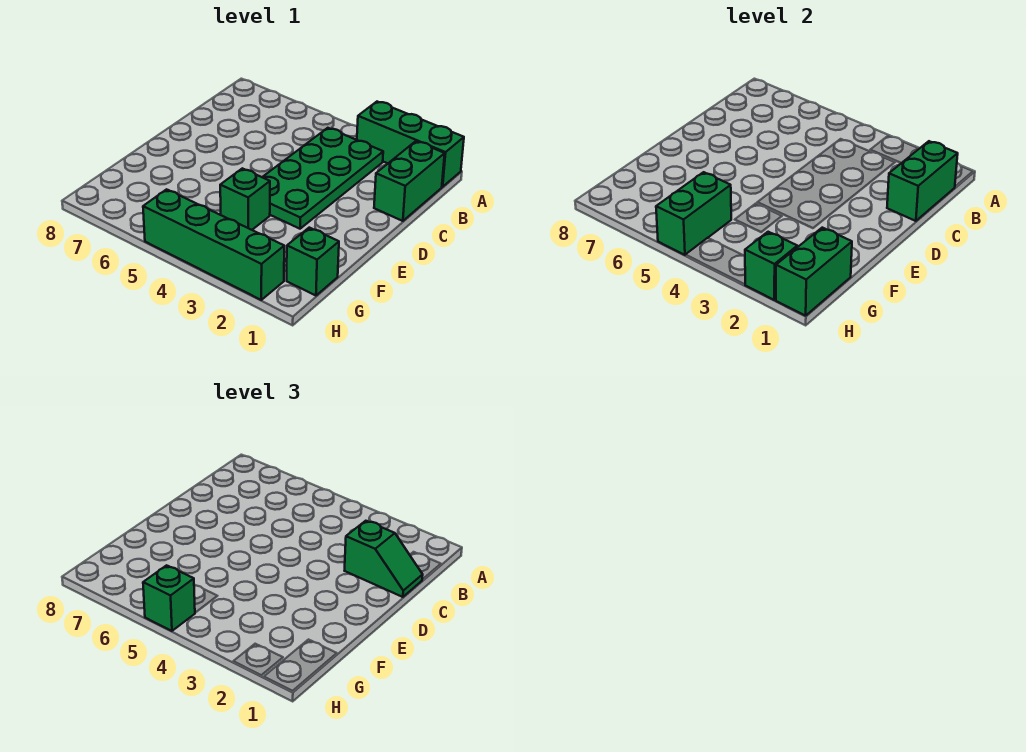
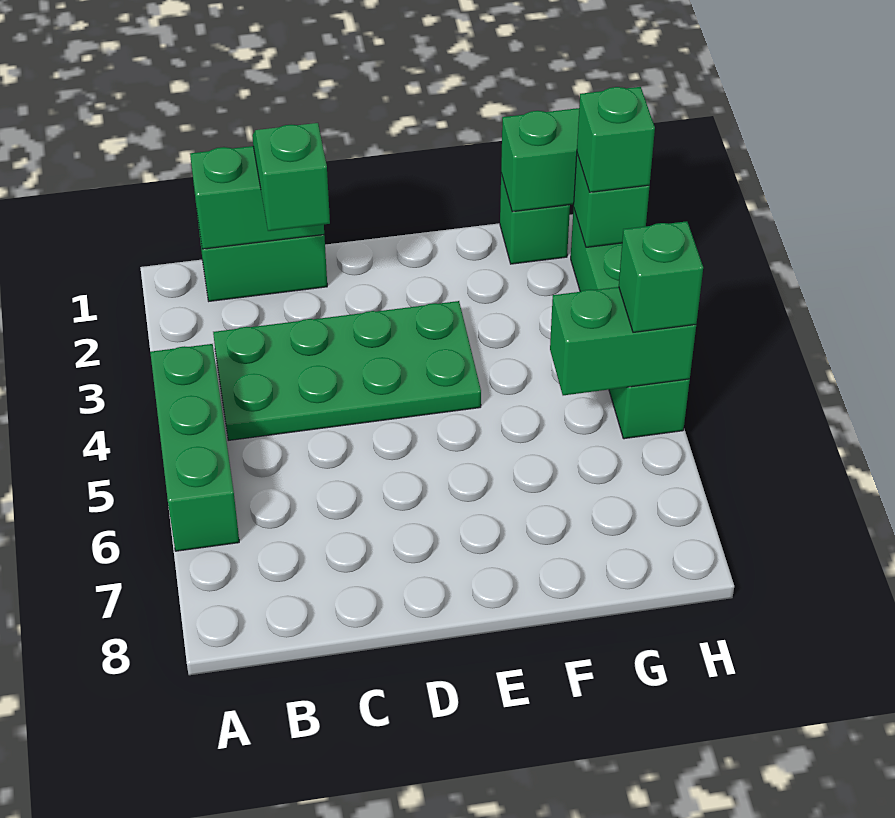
green brick A1:A3 level 1 -> green brick A4:A6 level 1
green brick F4 level 1 -> green brick H2 level 3

